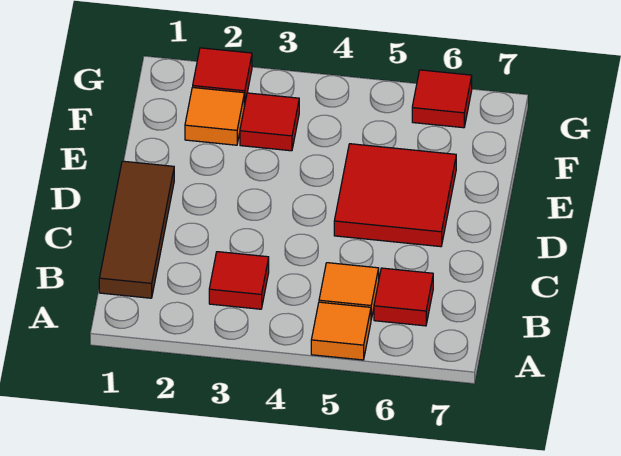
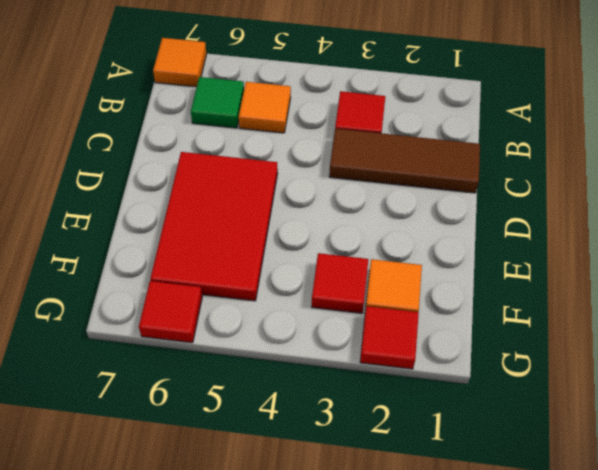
orange tile A5 level 1 -> orange tile A7 level 1
brown tile B1:D1 level 1 -> brown tile C1:C3 level 1
red tile B6 level 1 -> green tile B6 level 1
red tile D5:E6 level 1 -> red tile D5:F6 level 1

